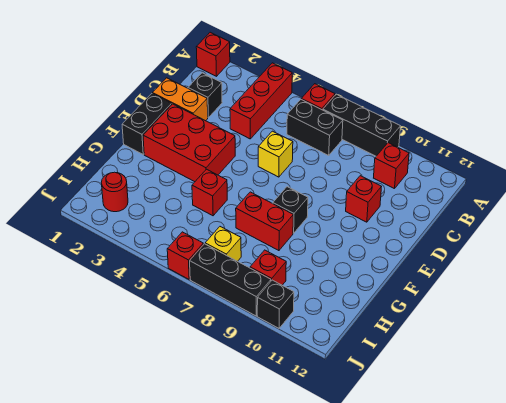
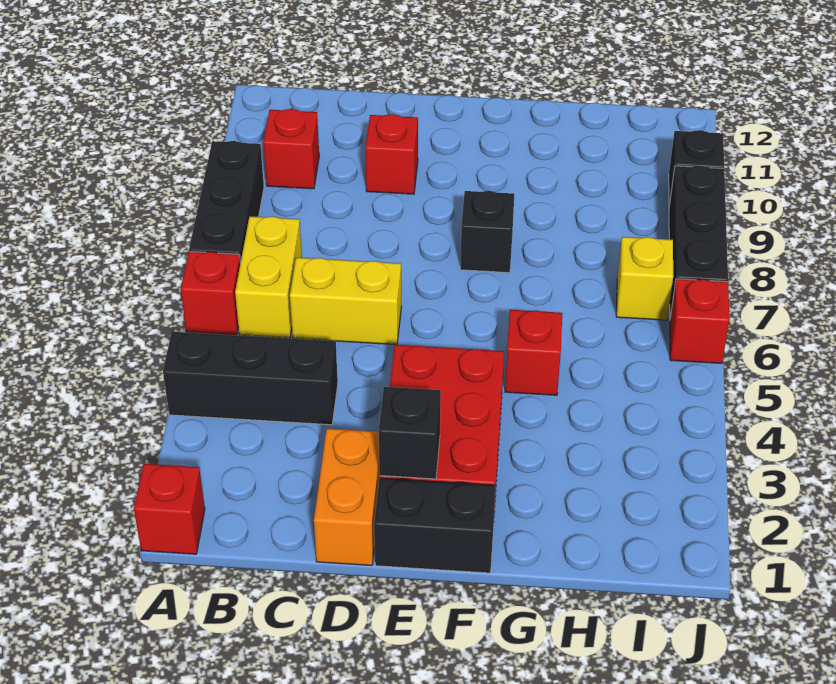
red brick A4:C4 level 1 -> black brick A4:C4 level 1
black brick B6:B7 level 1 -> yellow brick B6:B7 level 1
black brick C2 level 1 -> black brick E2 level 2
yellow brick D6 level 1 -> yellow brick C6:D6 level 1
red brick G7:G8 level 1 -> none
red round brick I2 level 1 -> none
red brick I9 level 1 -> none

